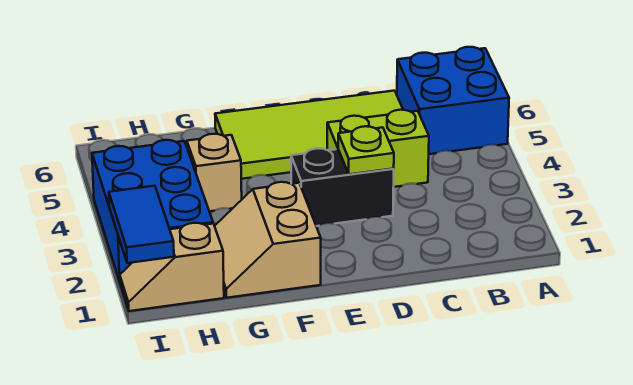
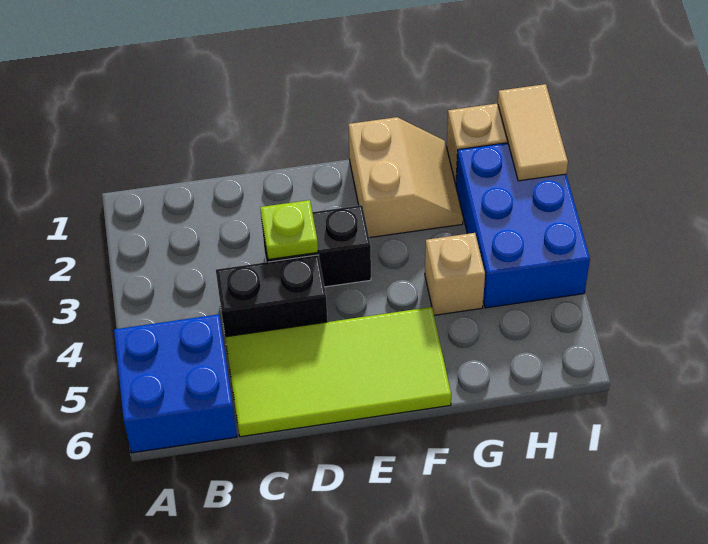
lime brick C4:D4 level 1 -> black brick C4:D4 level 1
blue tile I1:I2 level 2 -> tan tile I1:I2 level 2

